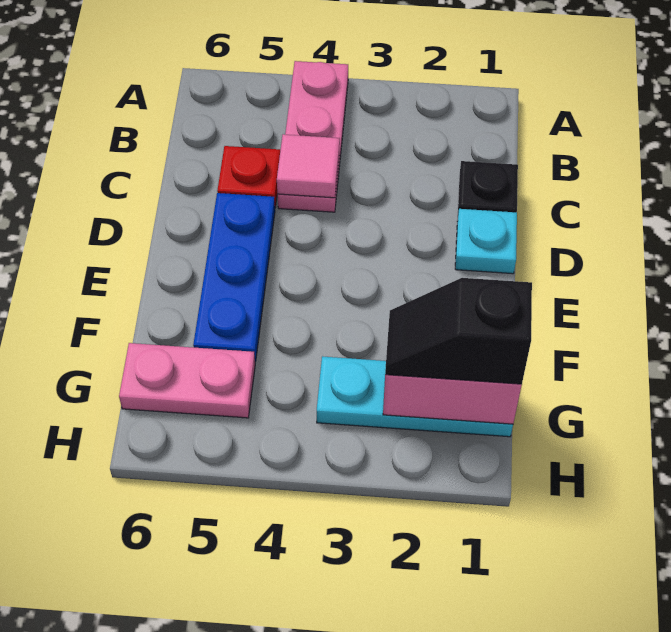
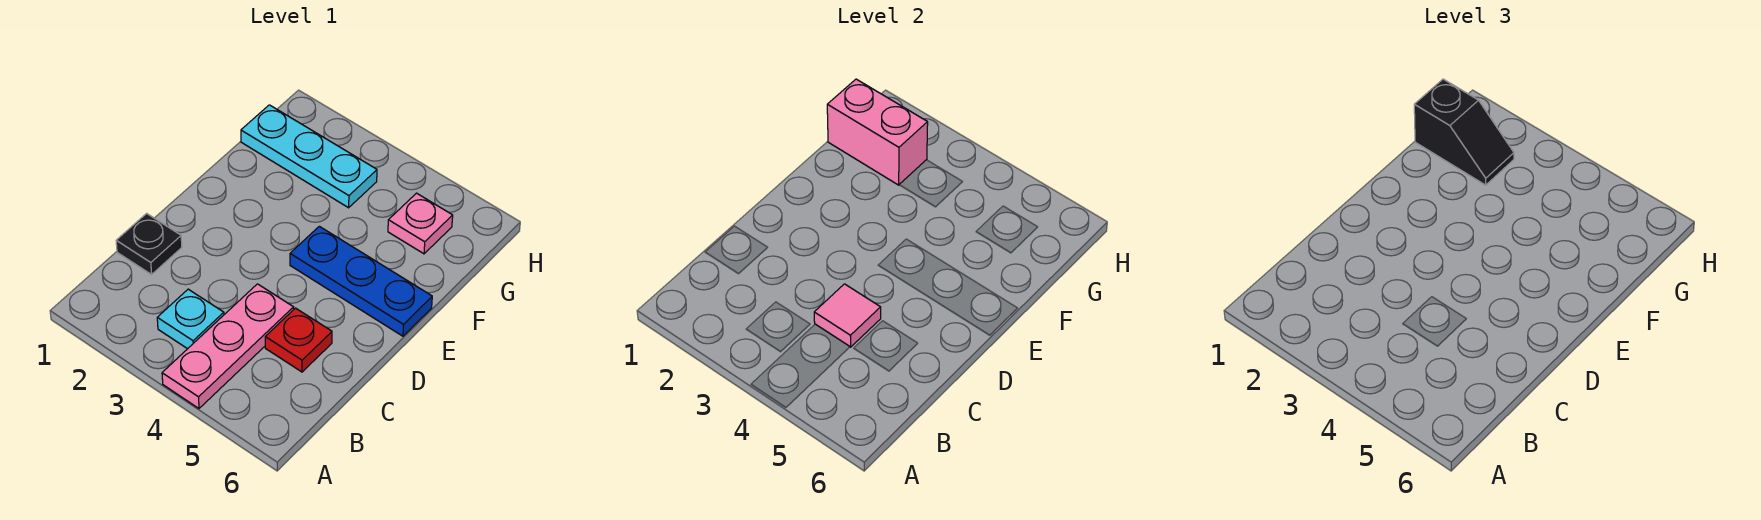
cyan plate D1 level 1 -> cyan plate B3 level 1
blue plate D5:F5 level 1 -> blue plate E4:E6 level 1
pink plate G5:G6 level 1 -> pink plate G5 level 1

